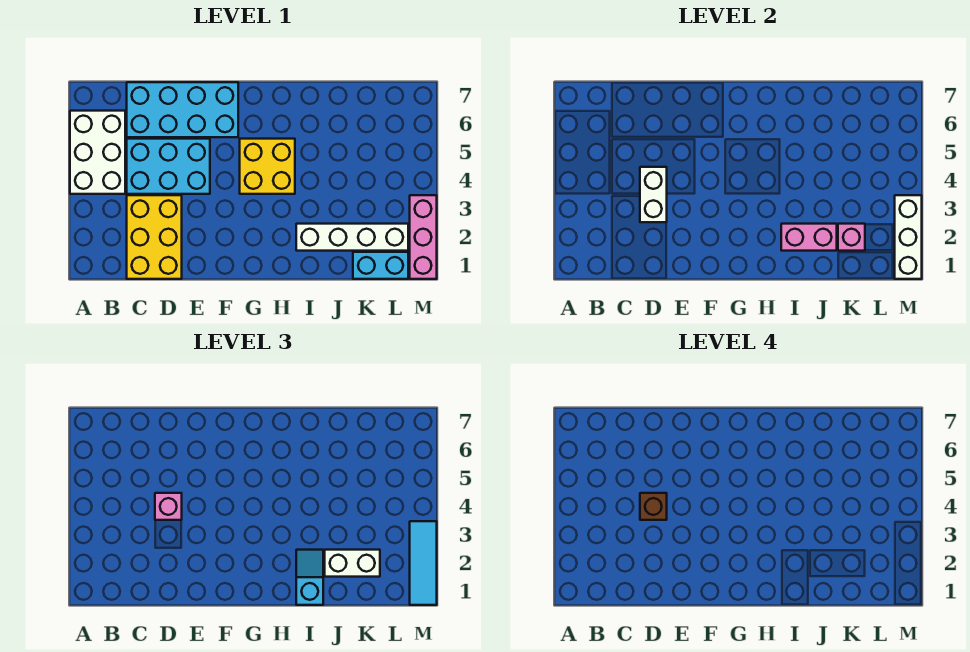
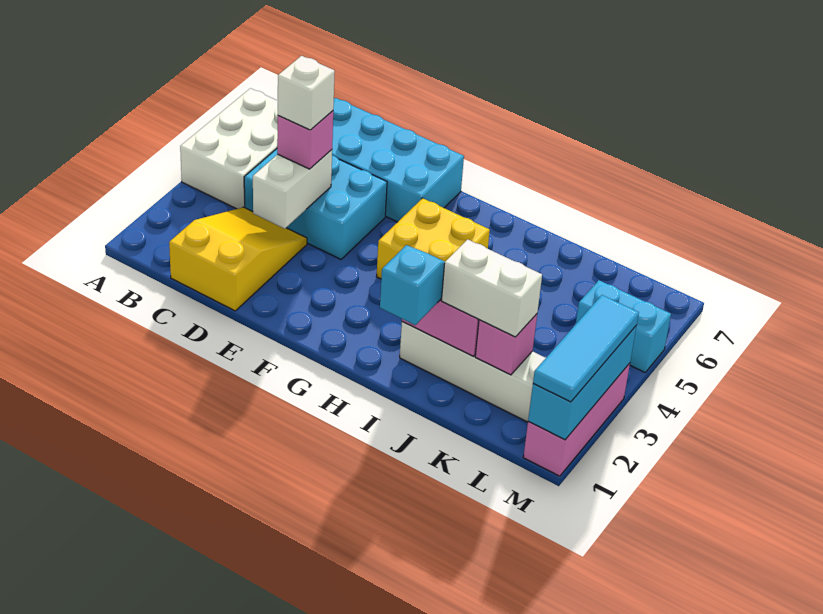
yellow brick C1:D3 level 1 -> yellow slope C1:D3 level 1 top 1
brown brick D4 level 4 -> white brick D4 level 4
cyan brick K1:L1 level 1 -> cyan brick L5:M5 level 1
white brick M1:M3 level 2 -> cyan brick M1:M3 level 2

